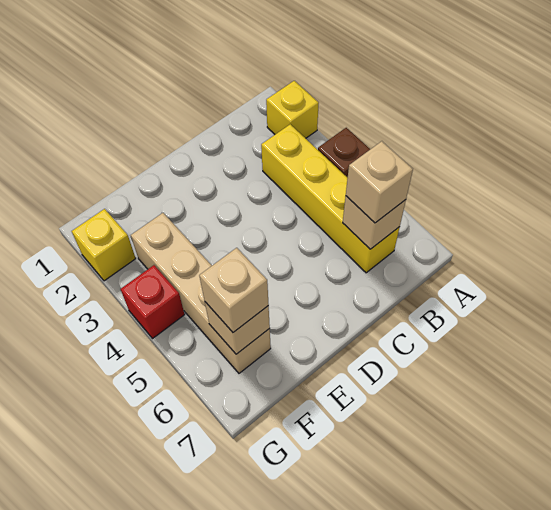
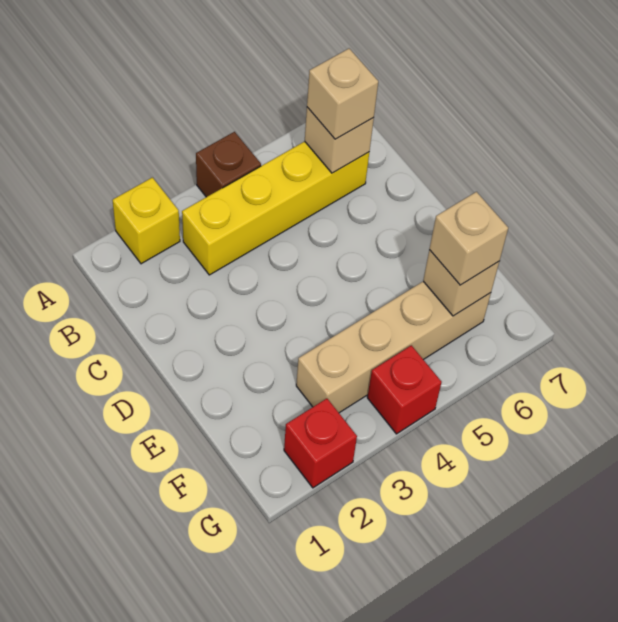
yellow brick G2 level 1 -> red brick G2 level 1

